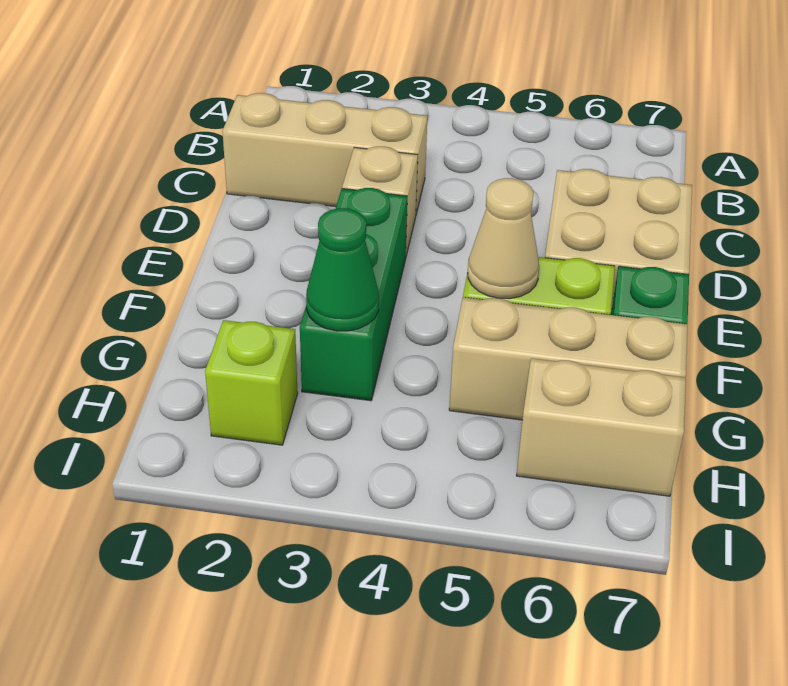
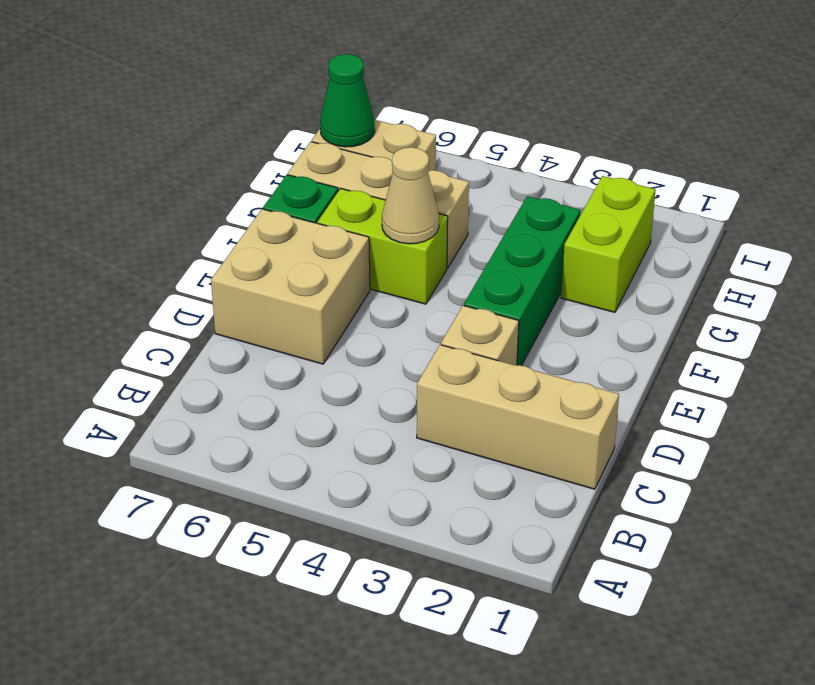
green cone G3 level 2 -> green cone H7 level 2
lime brick H2 level 1 -> lime brick G2:H2 level 1

